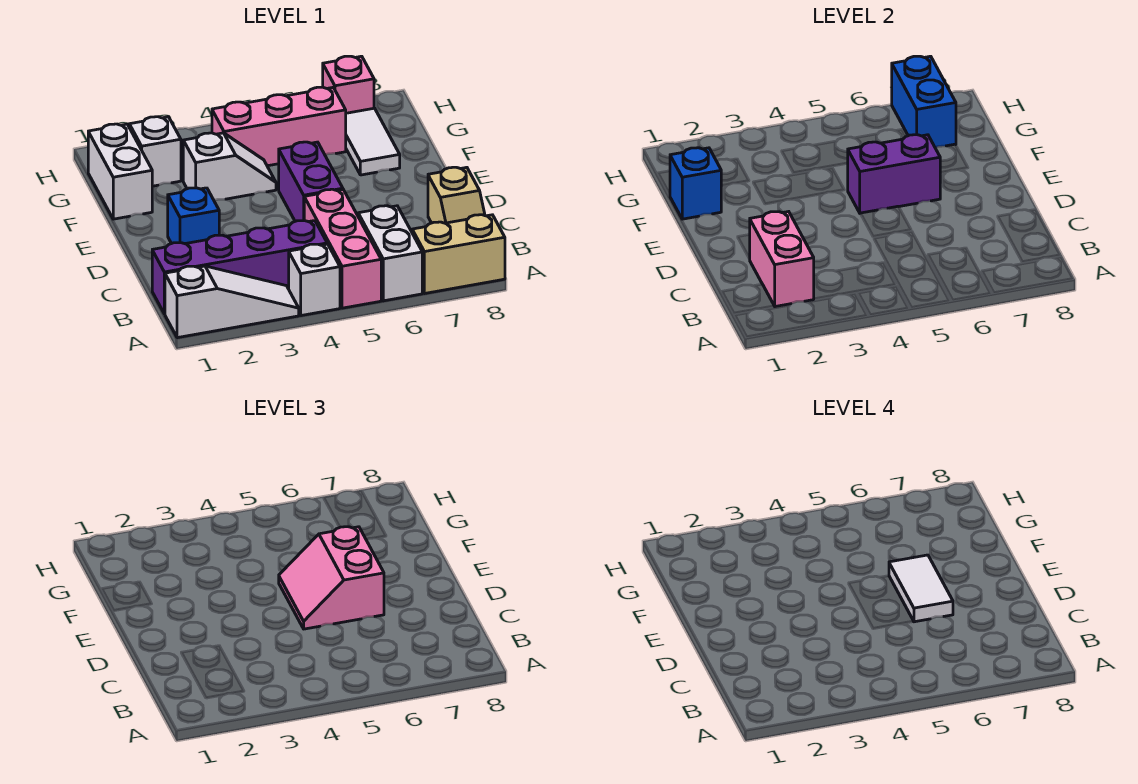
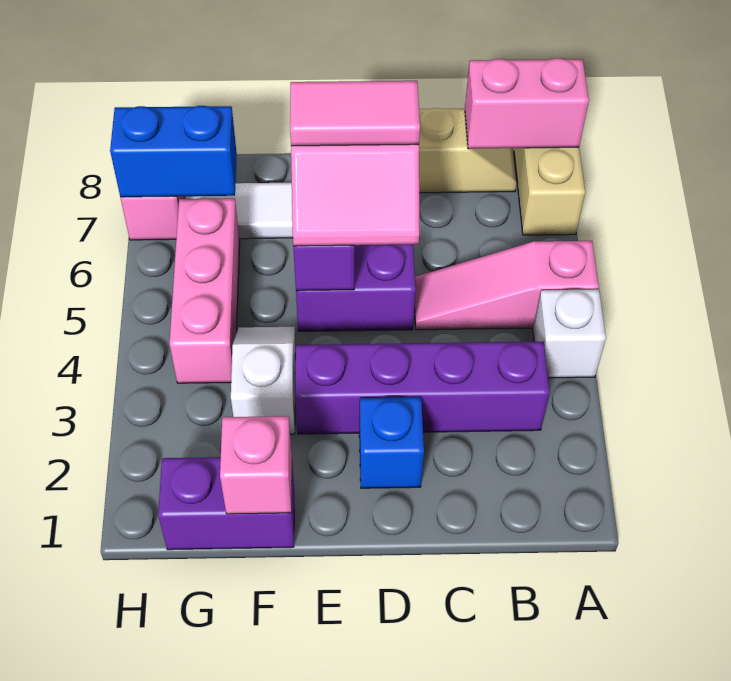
white slope A1:A3 level 1 top 1 -> none
pink brick A5:C5 level 1 -> pink slope A5:C5 level 1 top A
white brick A6:B6 level 1 -> none
purple brick B1:B4 level 1 -> purple brick B3:E3 level 1
pink brick B2:C2 level 2 -> pink brick A8:B8 level 2
white tile D6:E6 level 4 -> pink tile D6:E6 level 4
white brick F1:G1 level 1 -> purple brick F1:G1 level 1
blue brick F1 level 2 -> pink brick F1 level 2
white brick G2 level 1 -> none

